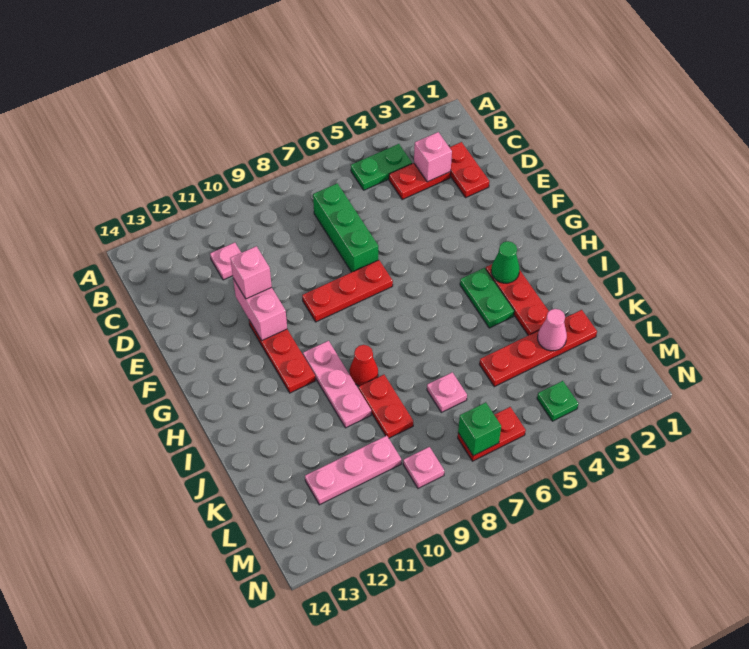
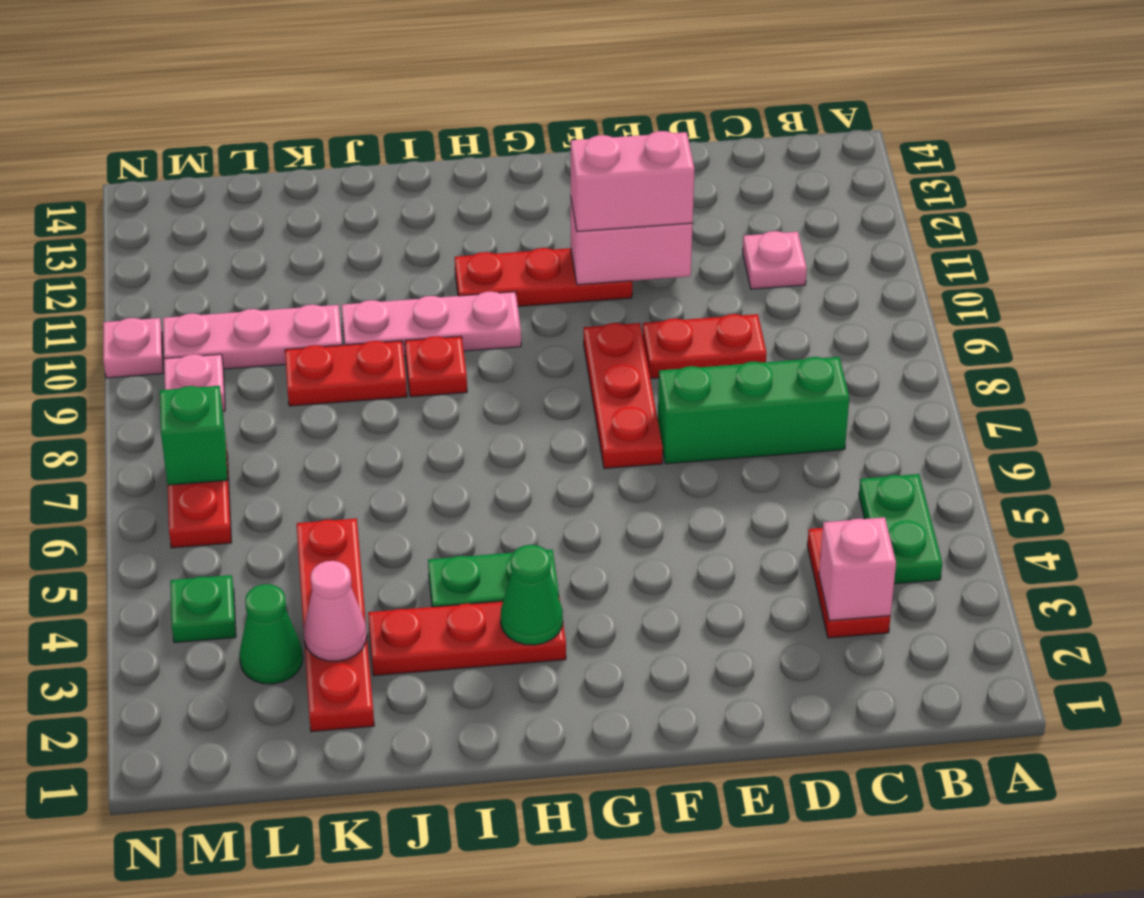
red plate C2:D2 level 1 -> red plate D9:E9 level 1
pink brick E11 level 3 -> pink brick E11:F11 level 3
red cone I9 level 1 -> red plate I9 level 1
pink plate K7 level 1 -> pink plate N10 level 1
none -> green cone L3 level 1
pink plate L10:L12 level 1 -> pink plate K10:M10 level 1

